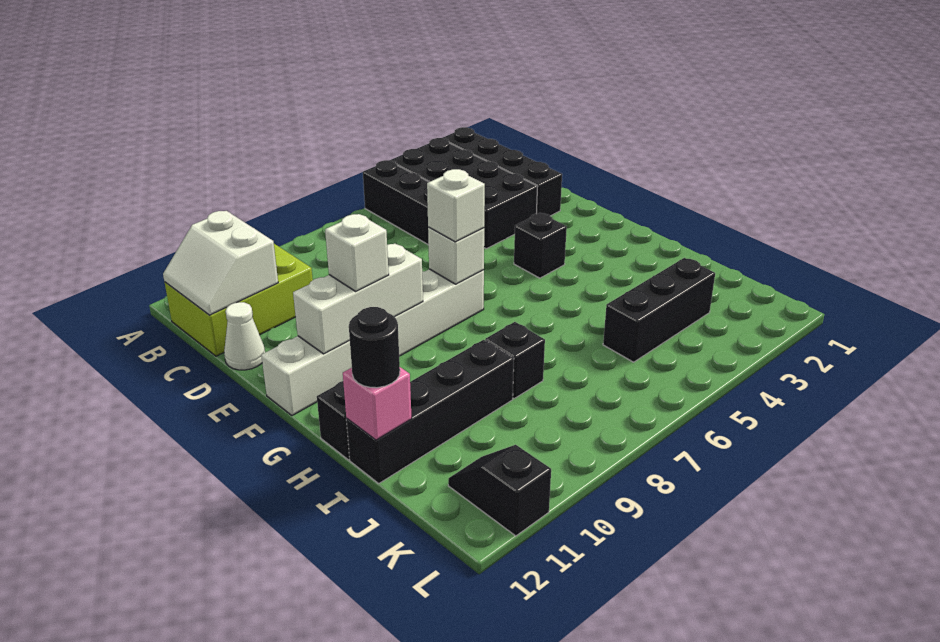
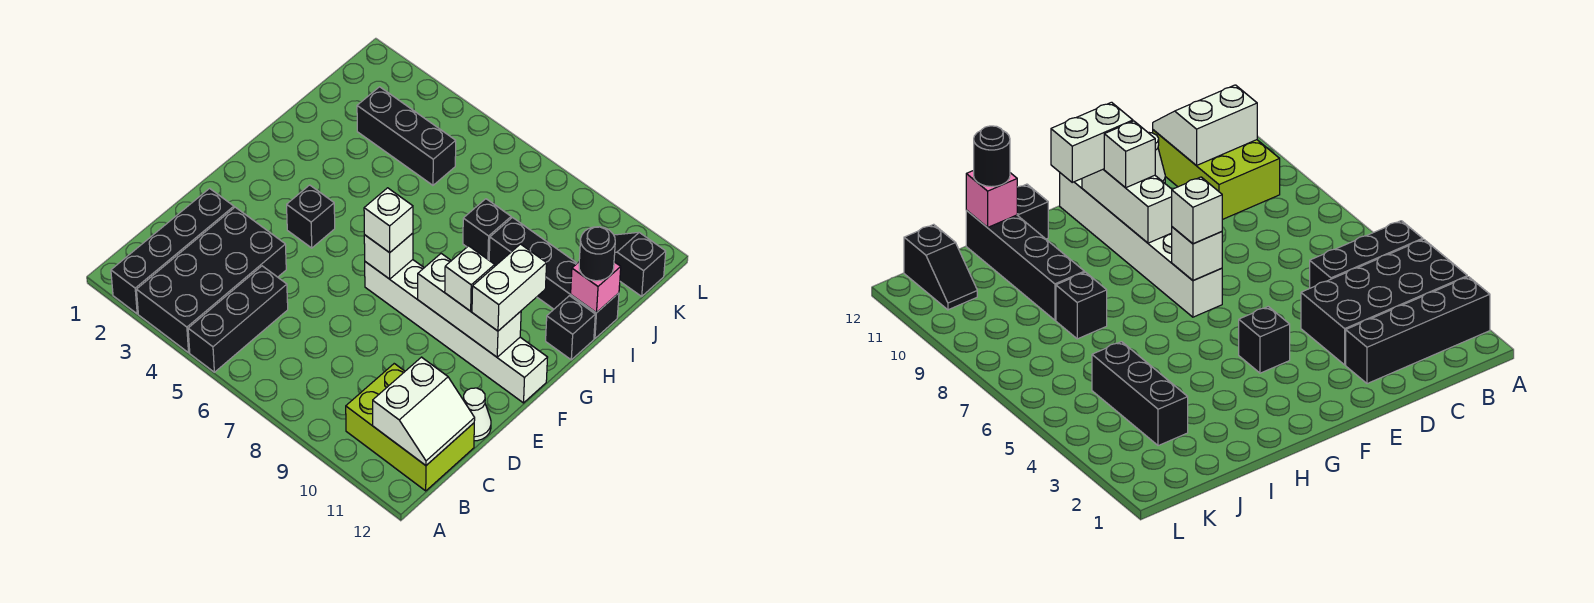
none -> white brick F11:G11 level 3
black slope K11:L11 level 1 top L -> black slope K11:K12 level 1 top 12

